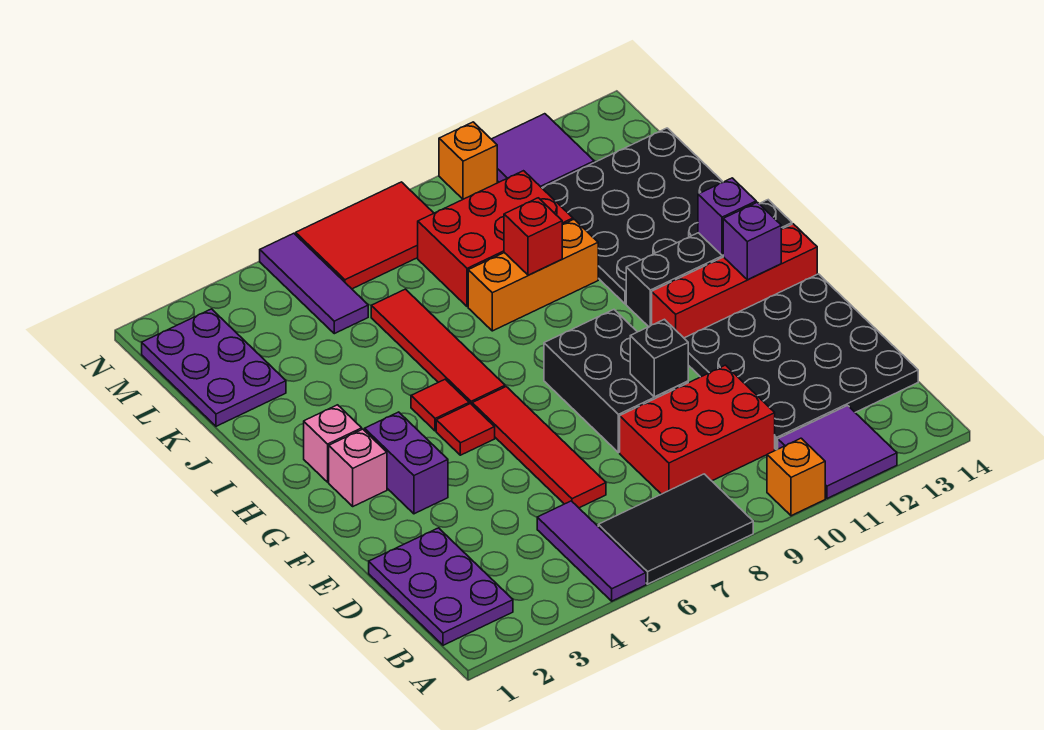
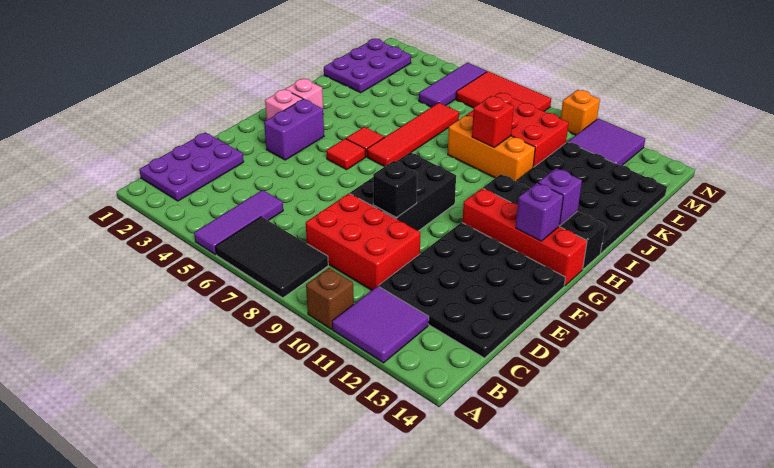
orange brick A10 level 1 -> brown brick A10 level 1
red tile D6:G6 level 1 -> none

